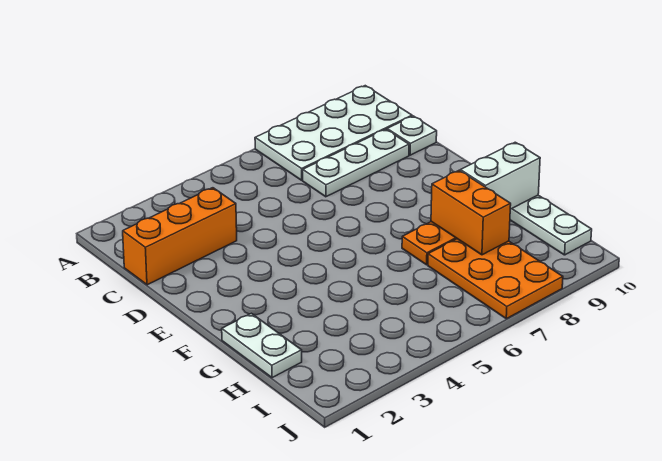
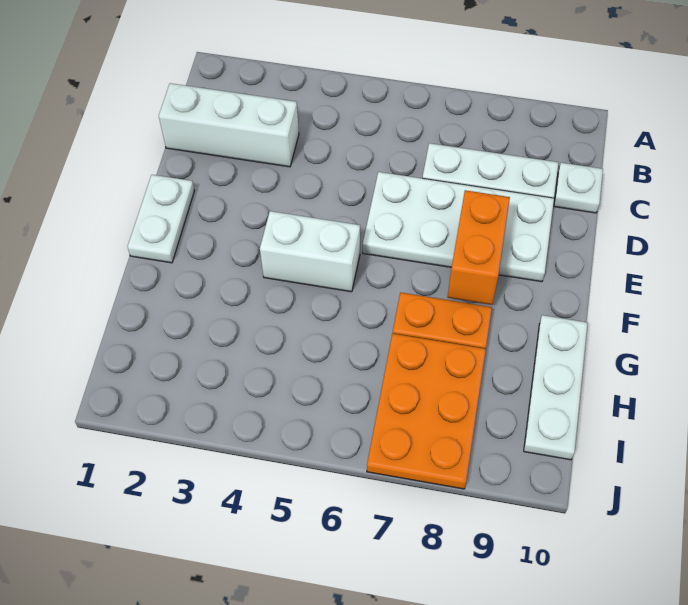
white plate A7:B10 level 1 -> white plate D6:E9 level 1
orange brick C1:C3 level 1 -> white brick C1:C3 level 1
white plate G1:H1 level 1 -> white plate E1:F1 level 1
orange brick G8:H8 level 2 -> orange brick E8:F8 level 2
white brick G9:G10 level 2 -> white brick F4:F5 level 1

